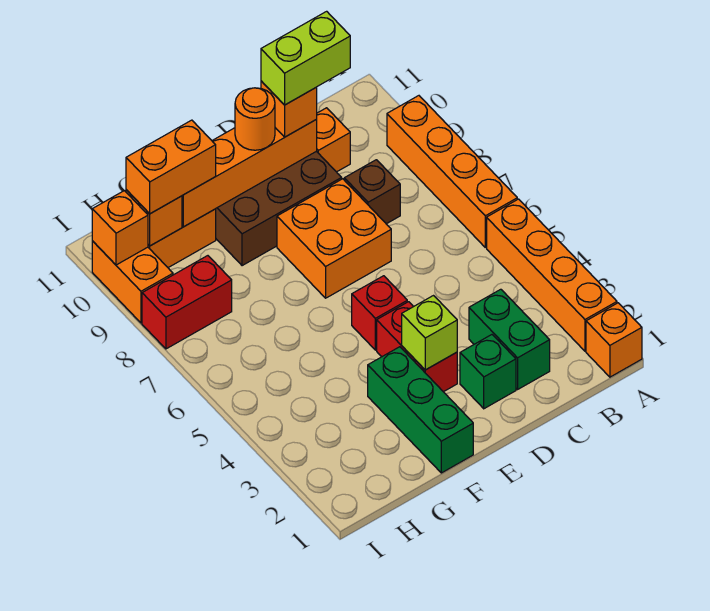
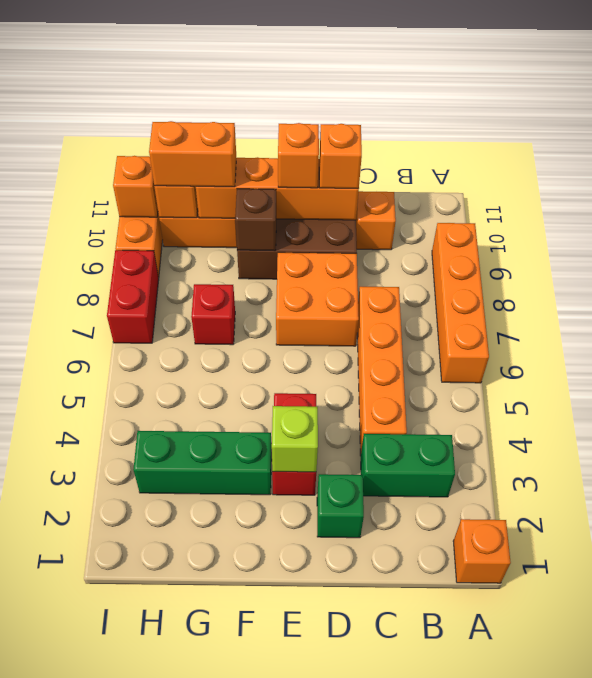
orange brick A2:A5 level 1 -> orange brick C4:C7 level 1
green brick C2:C3 level 1 -> green brick B3:C3 level 1
brown brick C8 level 1 -> brown brick F9 level 2
lime brick C10:D10 level 4 -> none
red brick E5 level 1 -> red brick G7 level 1
orange round brick E10 level 3 -> orange brick E10 level 3
green brick F1:F3 level 1 -> green brick F3:H3 level 1
red brick H8:I8 level 1 -> red brick I7:I8 level 1

